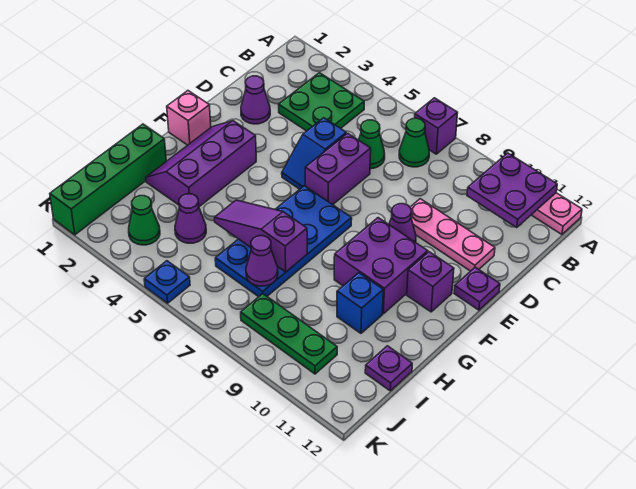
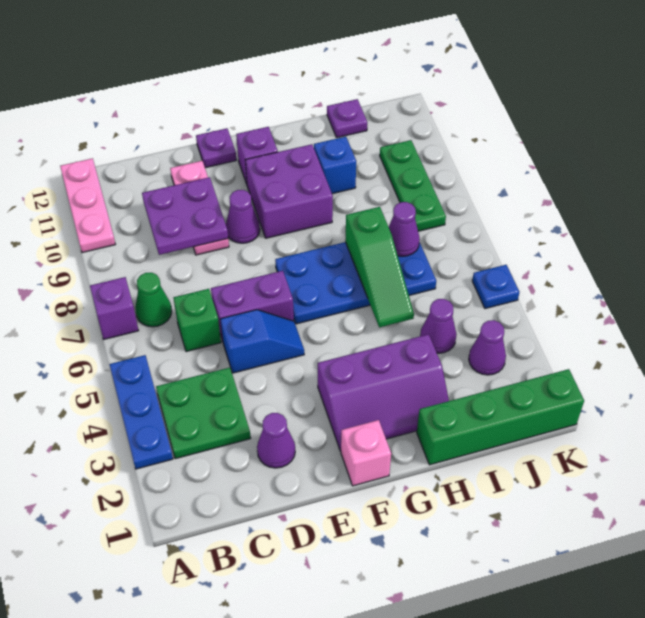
none -> blue plate A3:A5 level 1
purple plate A10:B11 level 2 -> purple plate C9:D10 level 2
green cone C6 level 1 -> green brick C6 level 1
purple slope H5:H7 level 2 top 7 -> green slope H5:H7 level 2 top 7
green cone J3 level 1 -> purple cone J3 level 1

